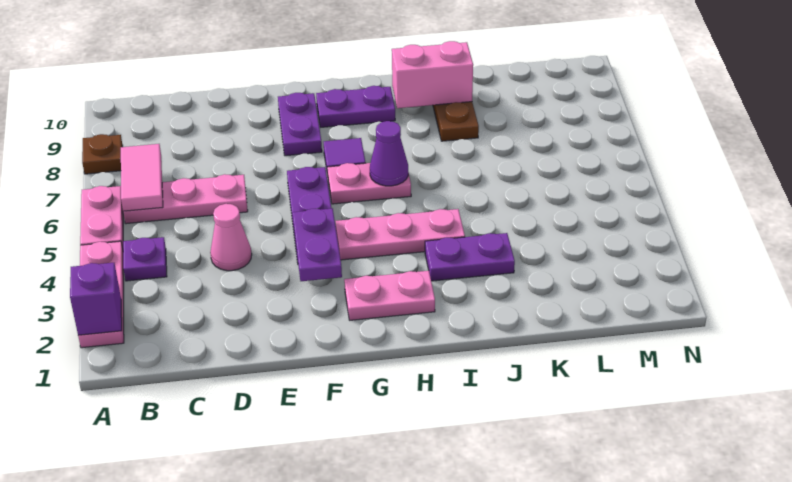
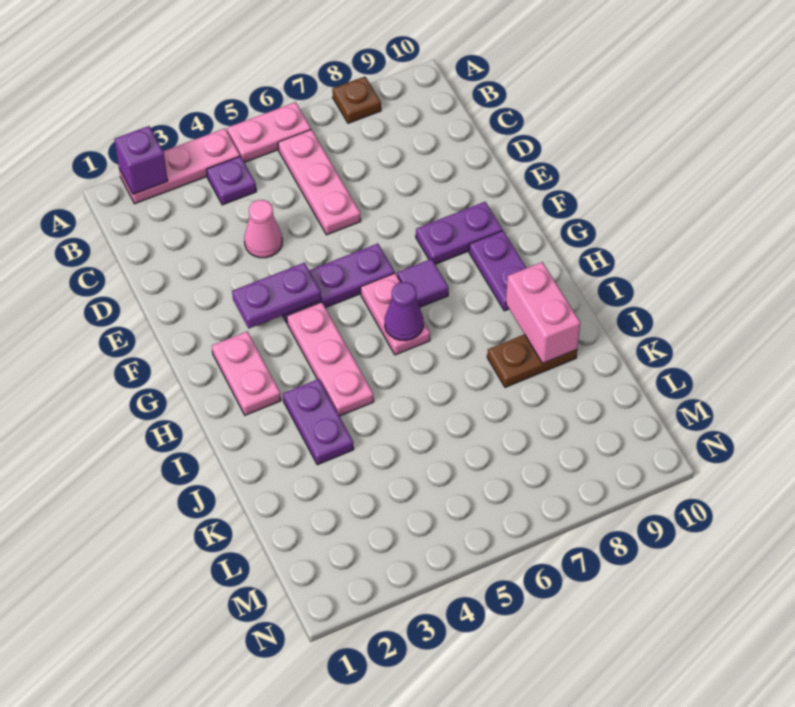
pink tile B6:B7 level 2 -> none

